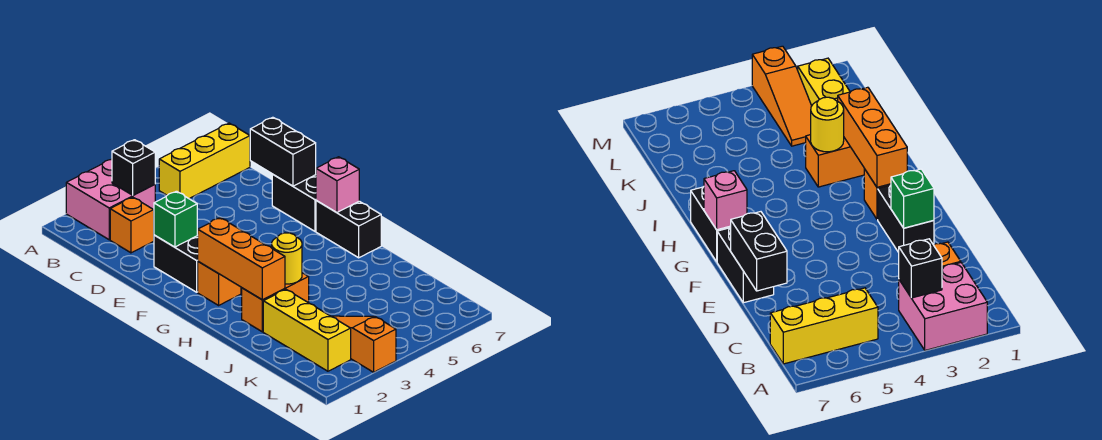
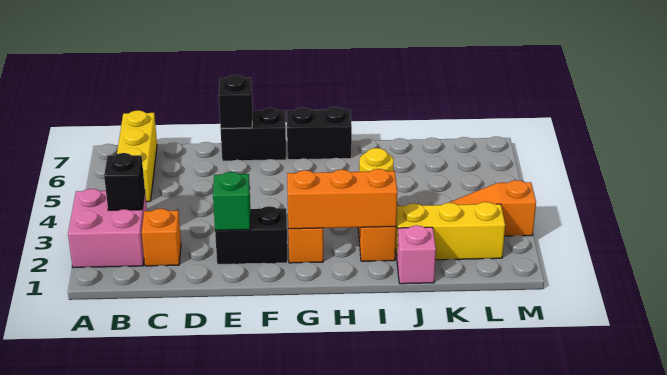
black brick D7:E7 level 2 -> black brick E7 level 2
pink brick G7 level 2 -> pink brick J1 level 1

